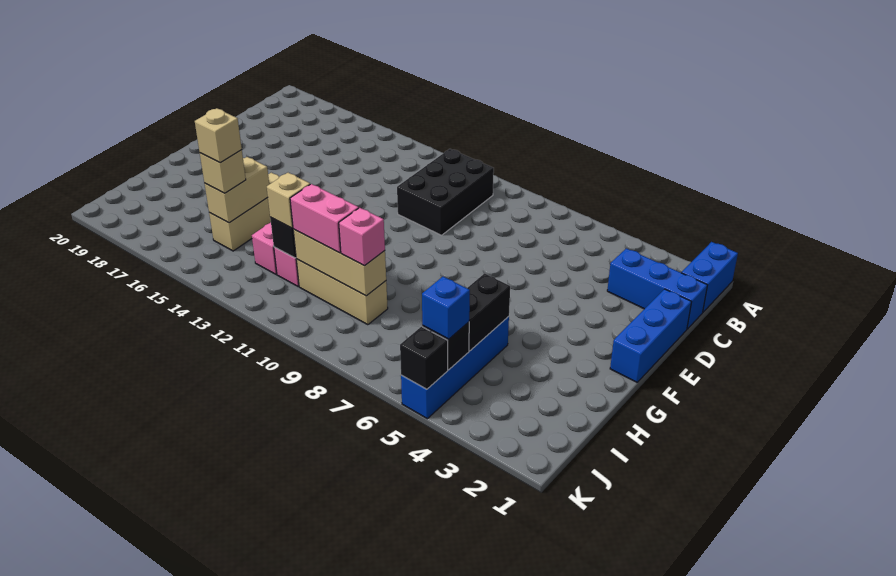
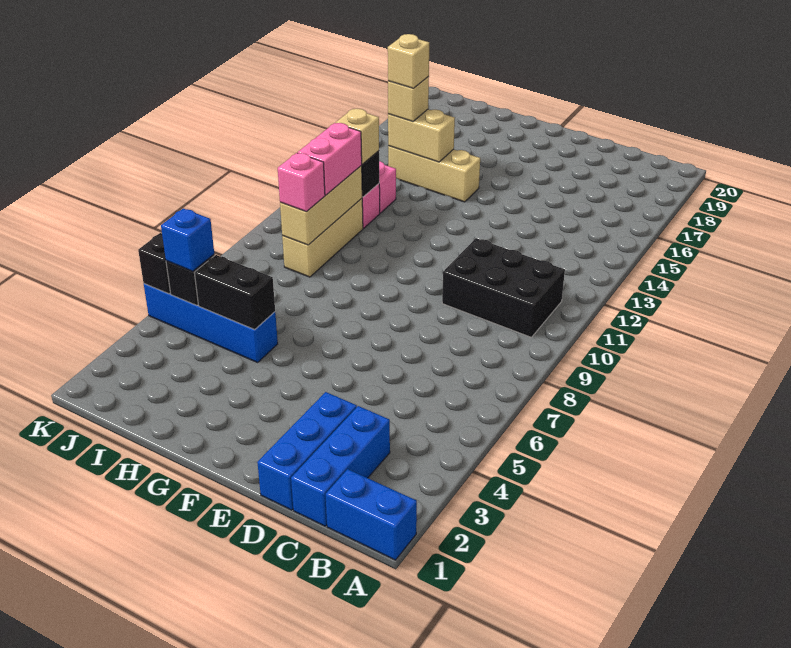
blue brick D1:F1 level 1 -> blue brick D1:D3 level 1

